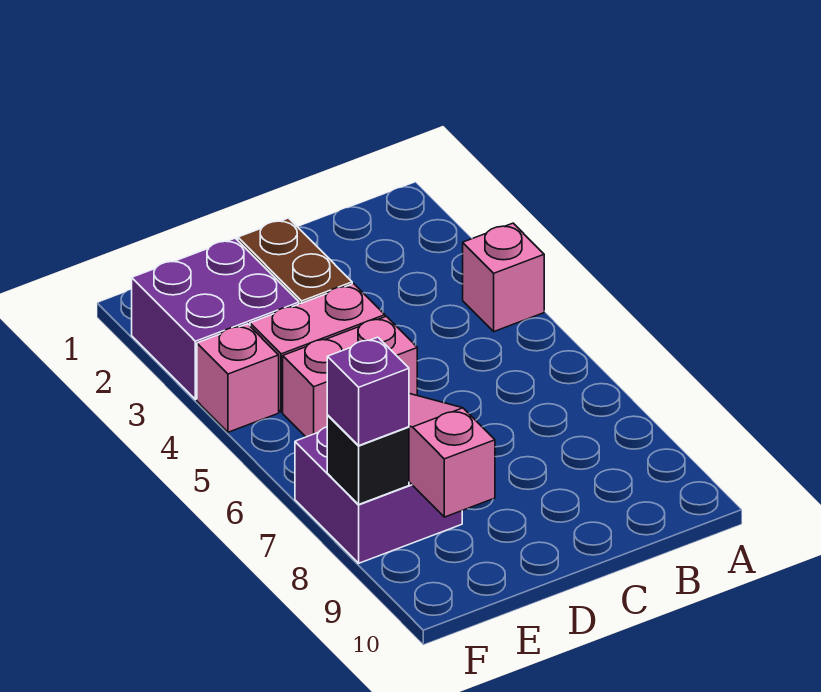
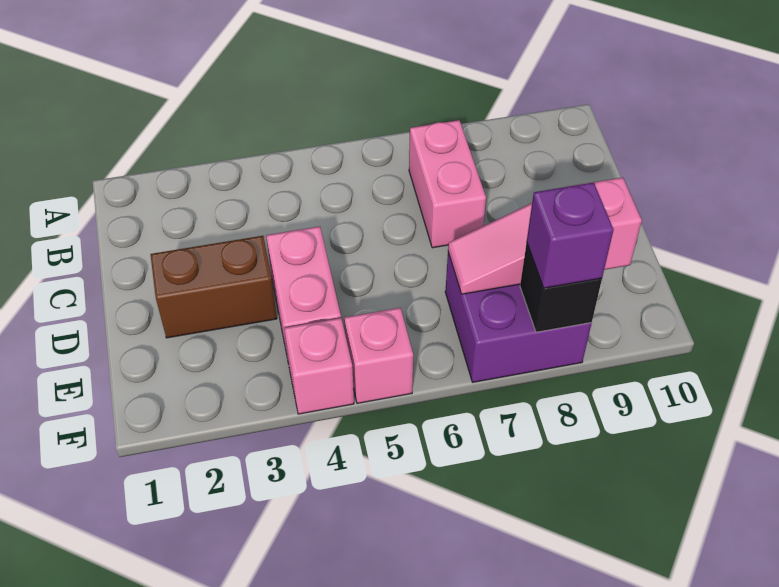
pink brick A4 level 1 -> pink brick F5 level 1
pink brick D5:E5 level 1 -> pink brick B7:C7 level 1
purple brick E2:F3 level 1 -> none

